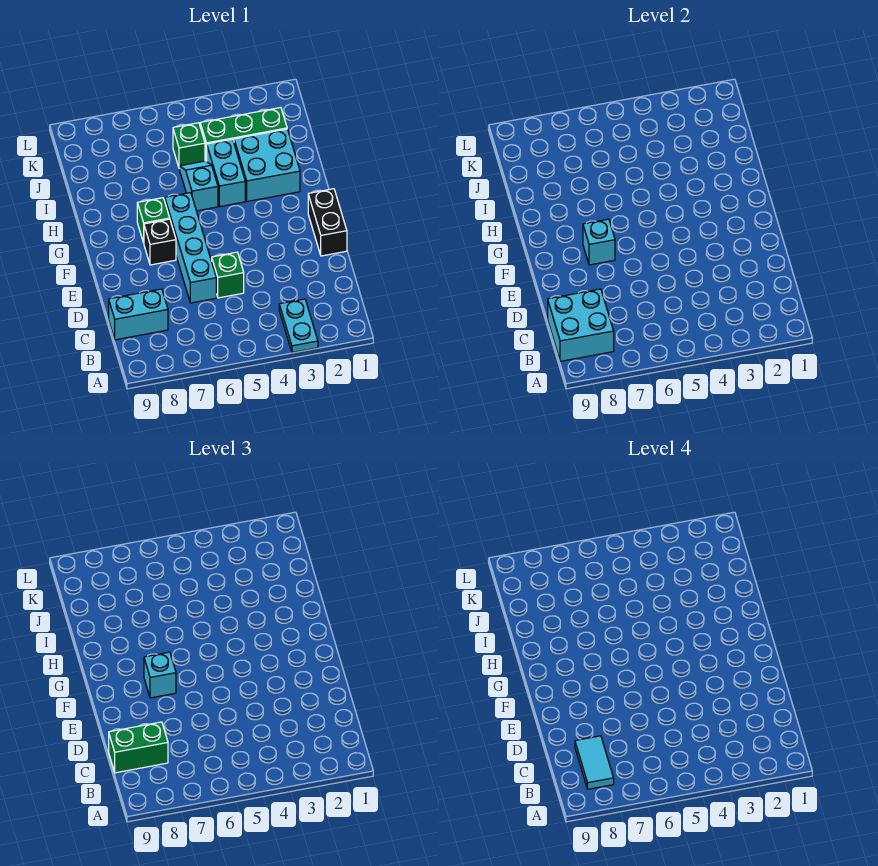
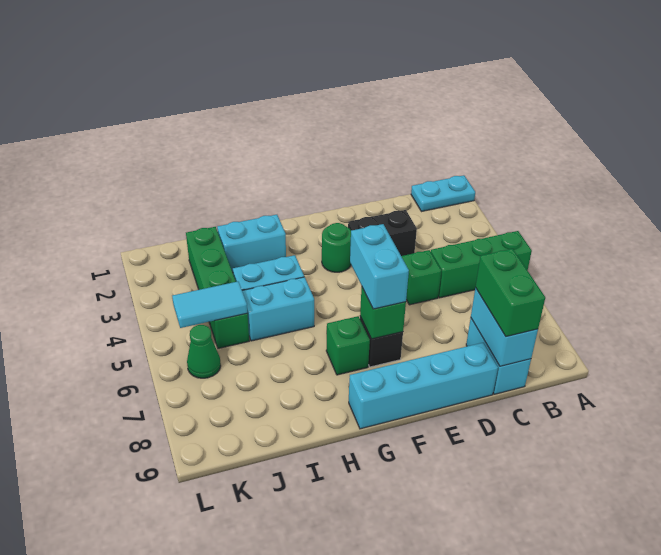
cyan plate A3:B3 level 1 -> cyan plate A1:B1 level 1
none -> green brick A5:C5 level 1
cyan brick B8:C9 level 2 -> cyan brick C8:C9 level 2
cyan tile B8:C8 level 4 -> cyan tile J5:K5 level 2
cyan brick D6:G6 level 1 -> cyan brick D9:G9 level 1
black brick E1:F1 level 1 -> black brick D3:E3 level 1
none -> green round brick F3 level 1
cyan brick F7 level 2 -> green brick F7 level 2
cyan brick F7 level 3 -> cyan brick F6:F7 level 3
cyan brick H2:I3 level 1 -> cyan brick H2:I2 level 1
cyan slope H5:I5 level 1 top H -> cyan brick H5:I5 level 1
none -> green cone K6 level 1

